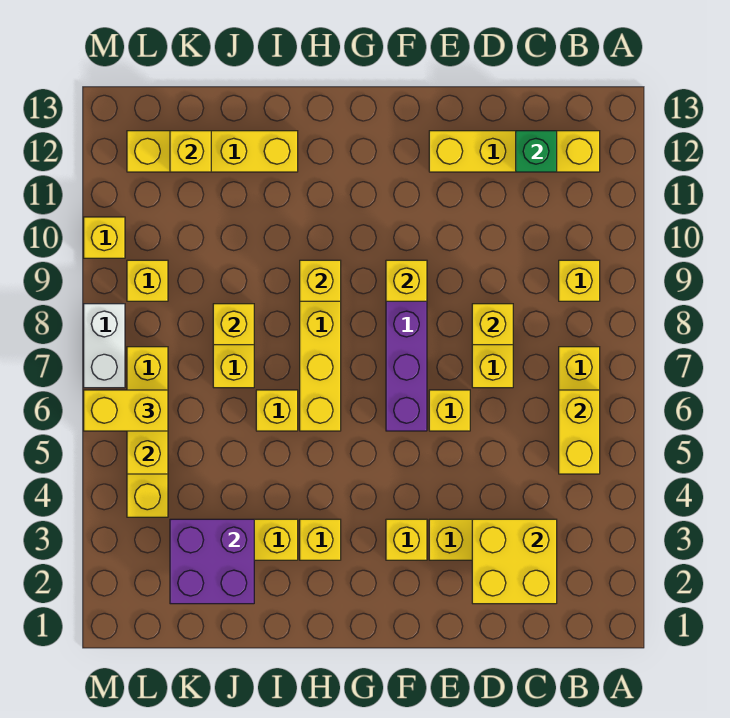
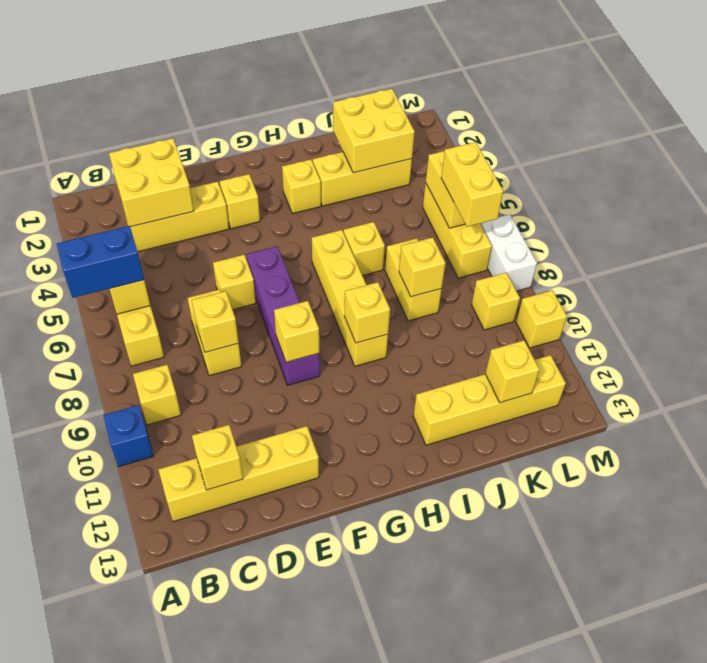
none -> blue brick A6:B6 level 3
none -> blue brick A10 level 1
green brick C12 level 2 -> yellow brick C12 level 2
purple brick J2:K3 level 2 -> yellow brick J2:K3 level 2
yellow brick L4:L7 level 1 -> yellow brick L5:L7 level 1
yellow brick L6:M6 level 3 -> yellow brick L6:L7 level 3

